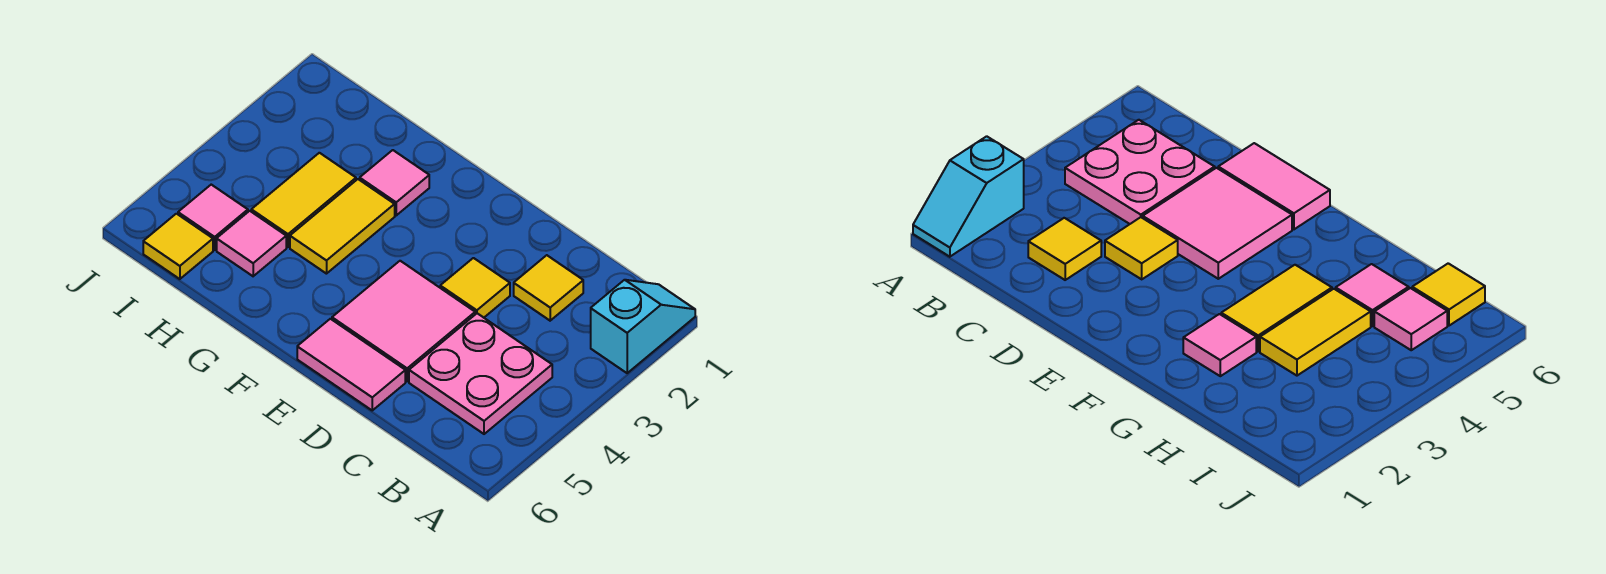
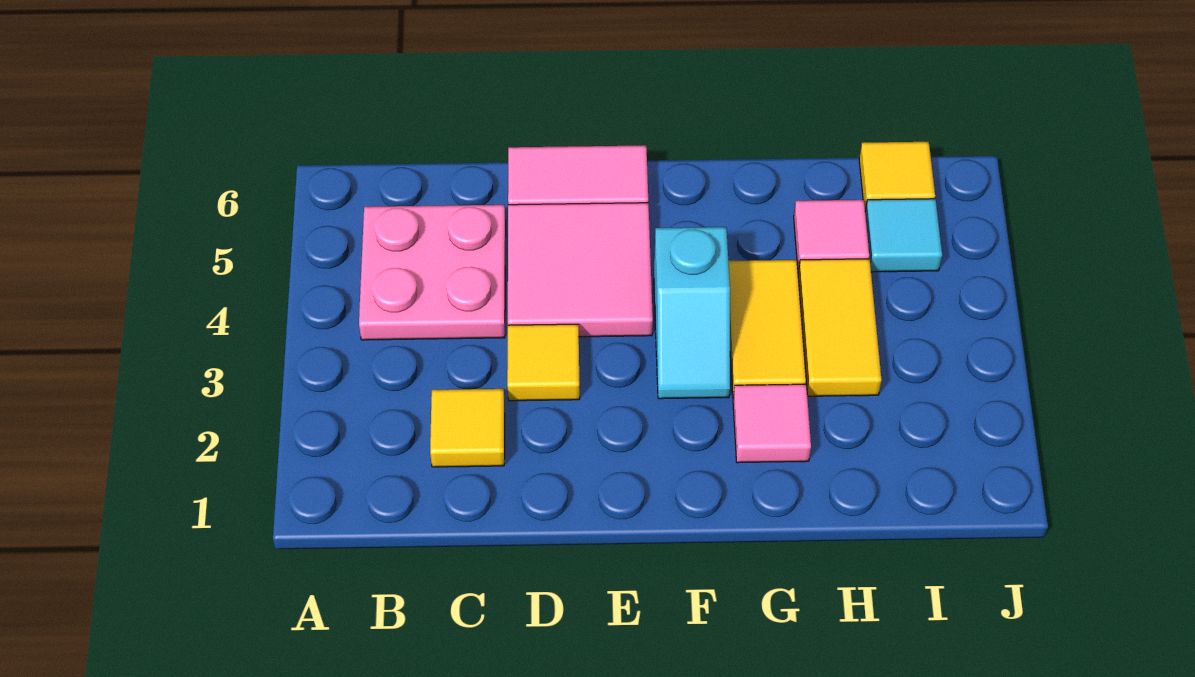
cyan slope A1:A2 level 1 top 2 -> cyan slope F3:F4 level 1 top 4
pink tile I5 level 1 -> cyan tile I5 level 1

